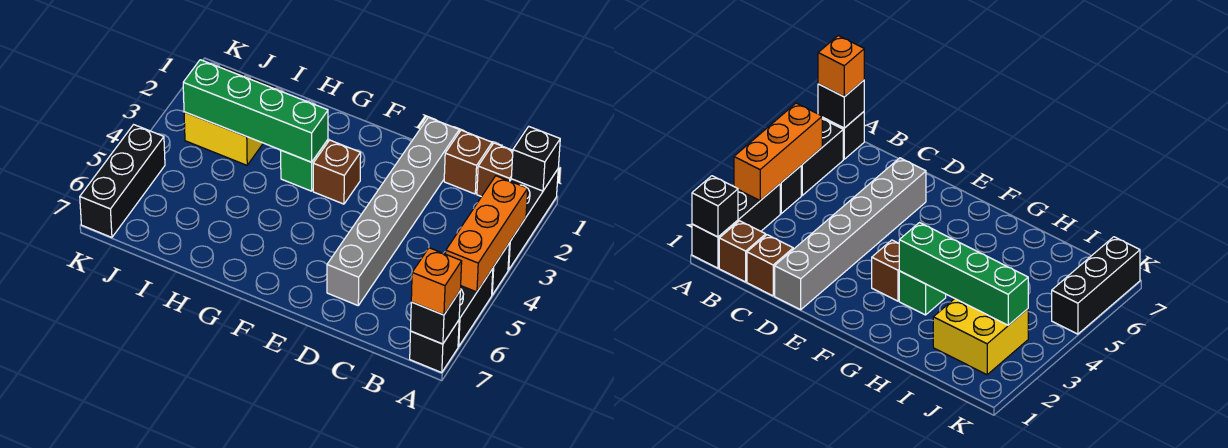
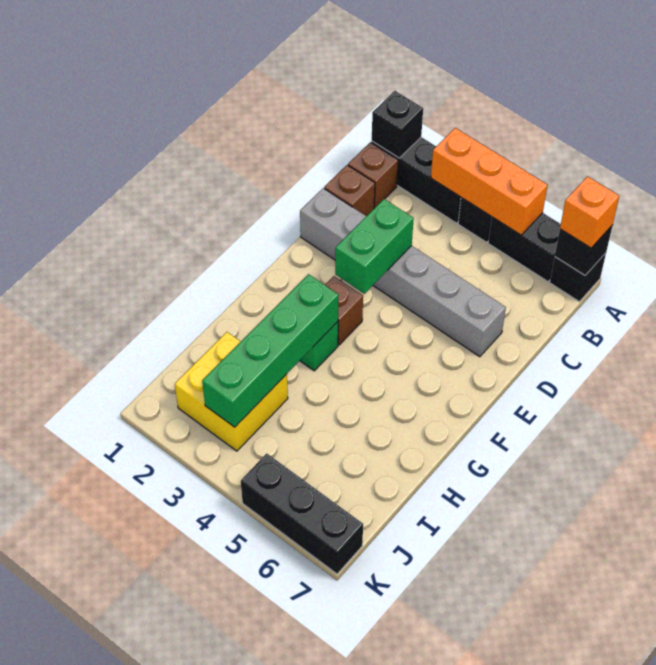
none -> green brick D3:E3 level 2

